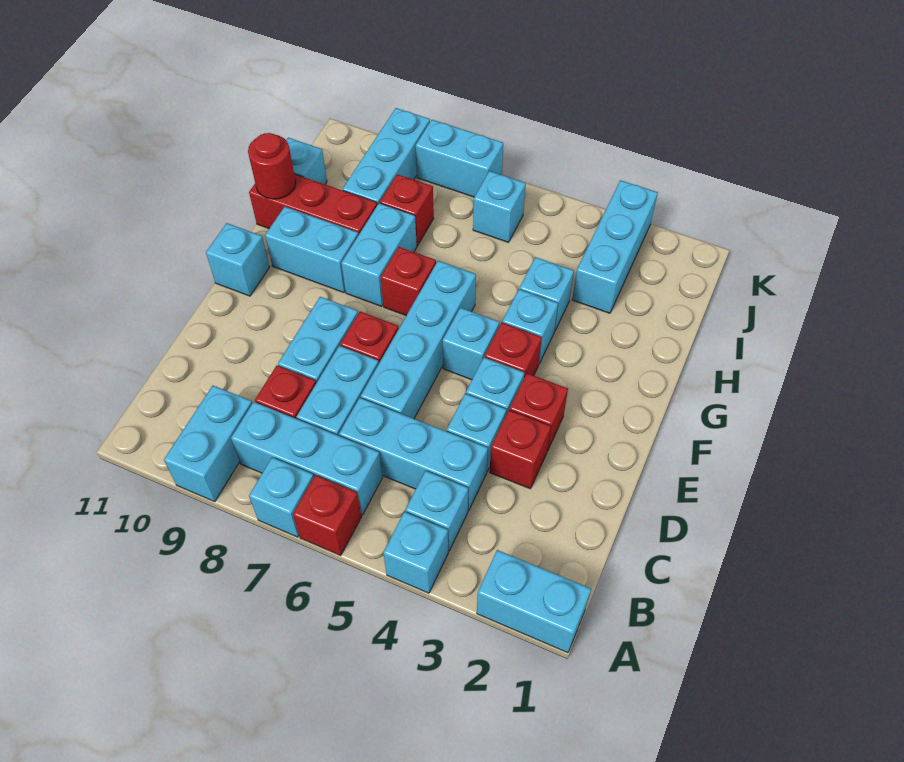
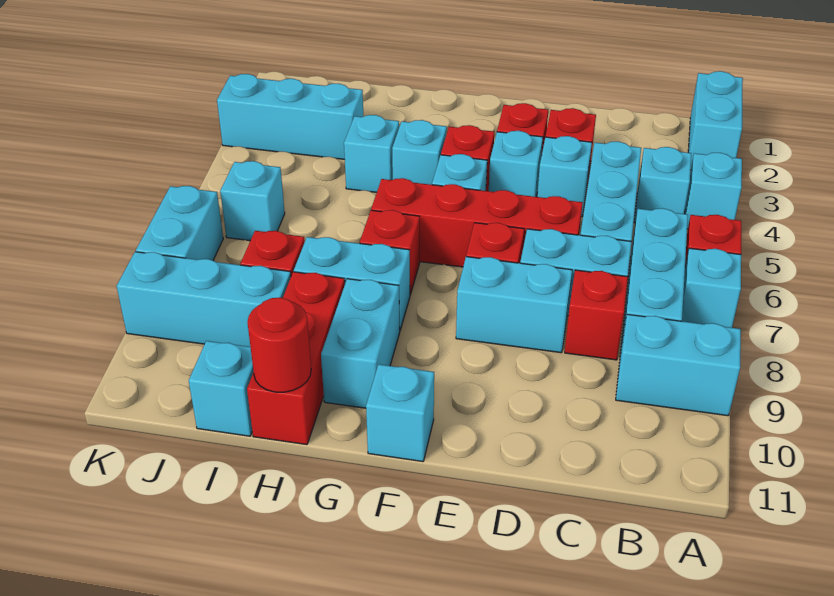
cyan brick D6:G6 level 1 -> red brick D6:G6 level 1

